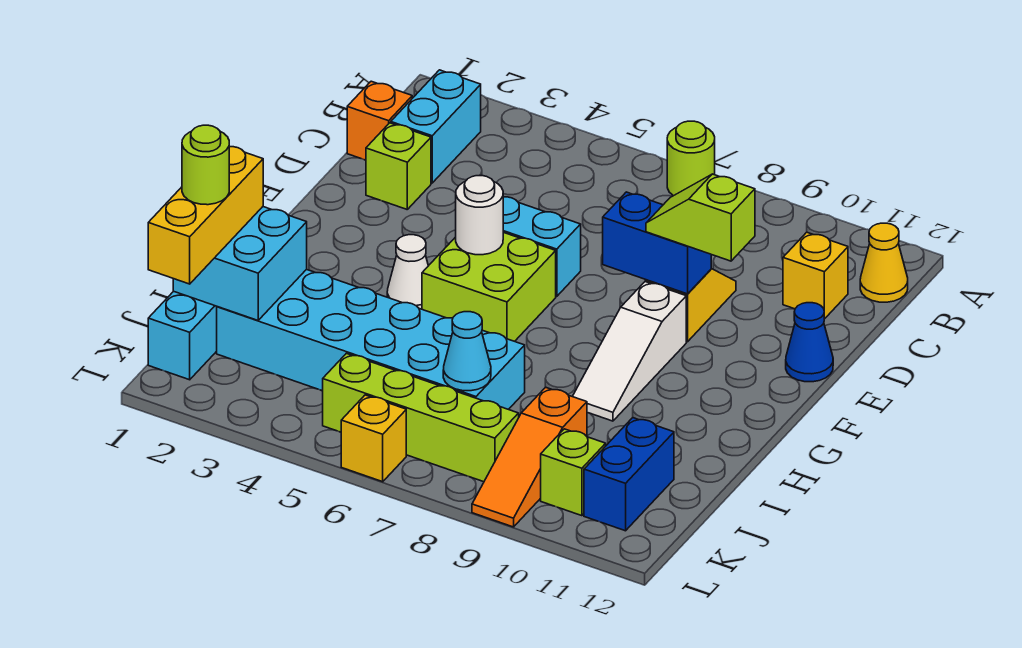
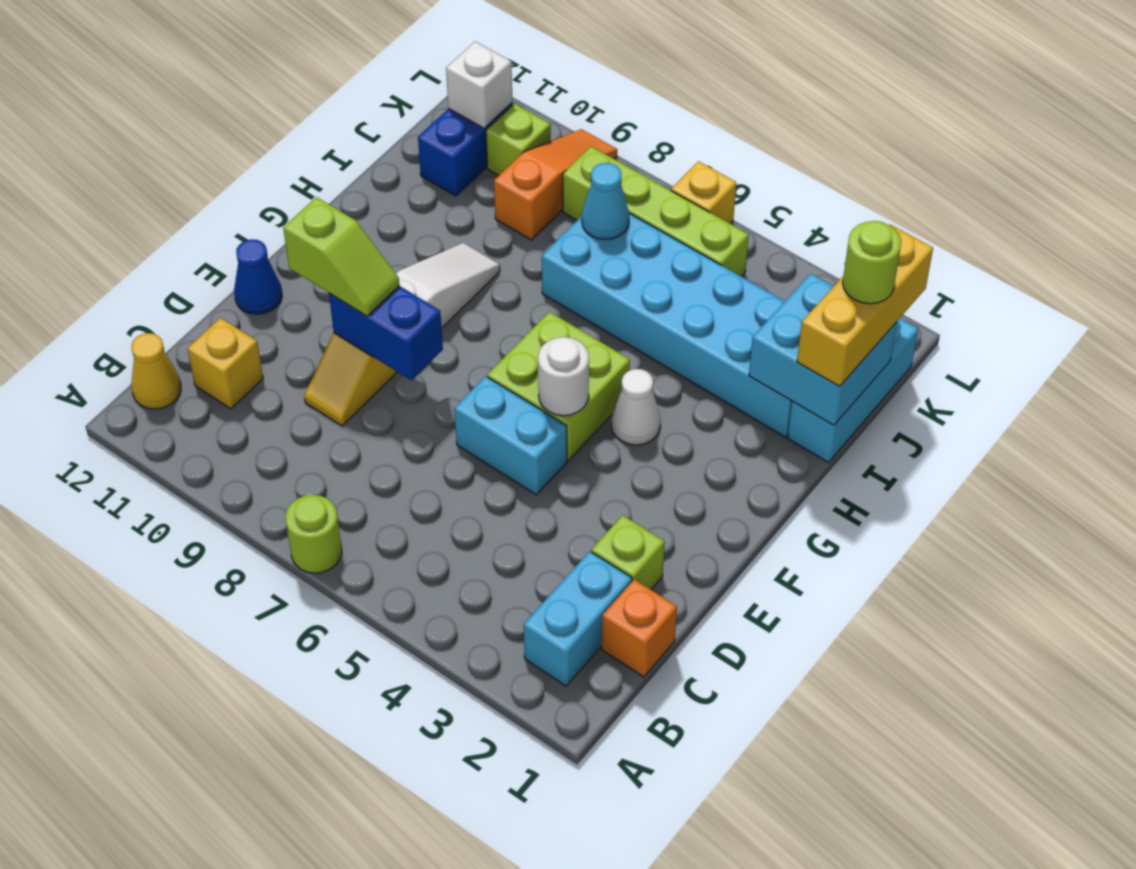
none -> white brick K11 level 2

